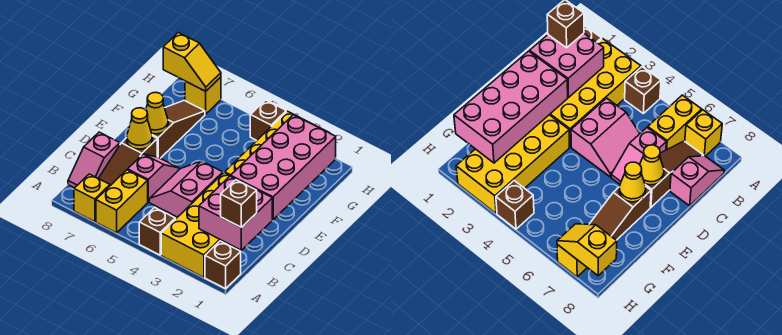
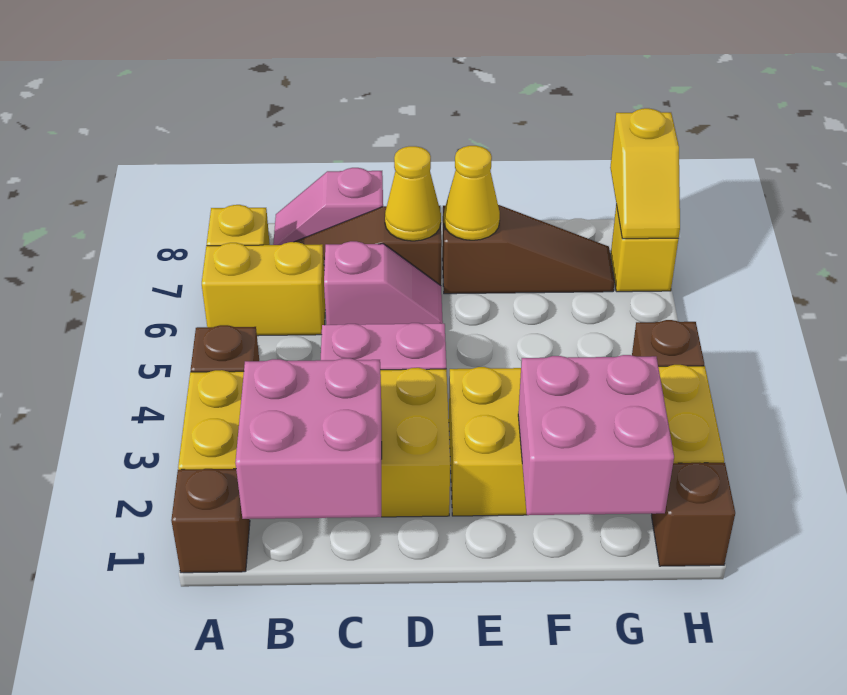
brown brick B1 level 3 -> brown brick H1 level 1
pink brick D1:G2 level 2 -> pink brick F1:G2 level 2

